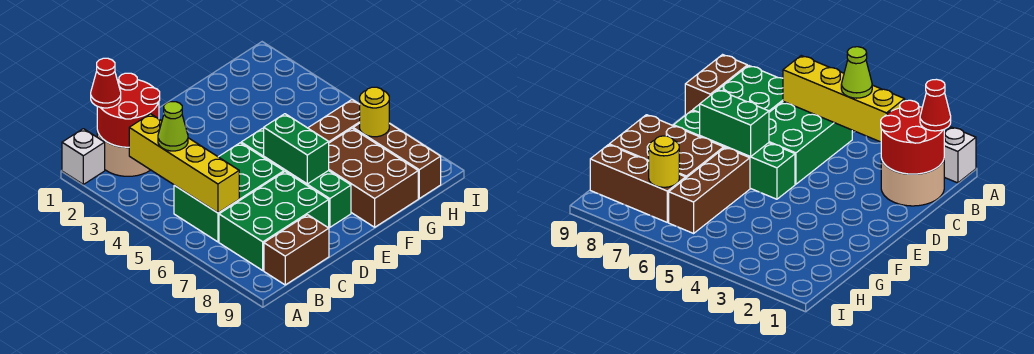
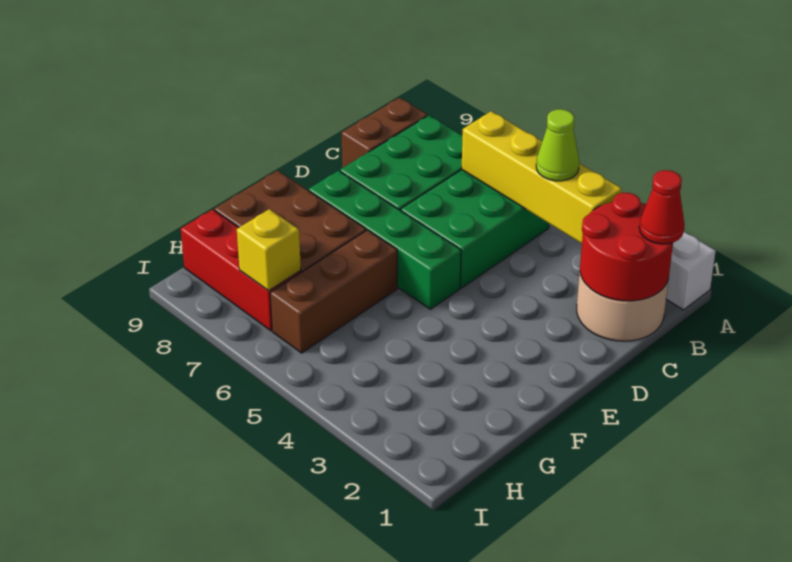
green brick E6:E7 level 2 -> none
brown brick H7:H9 level 1 -> red brick H7:H9 level 1
yellow round brick H7 level 2 -> yellow brick H7 level 2

